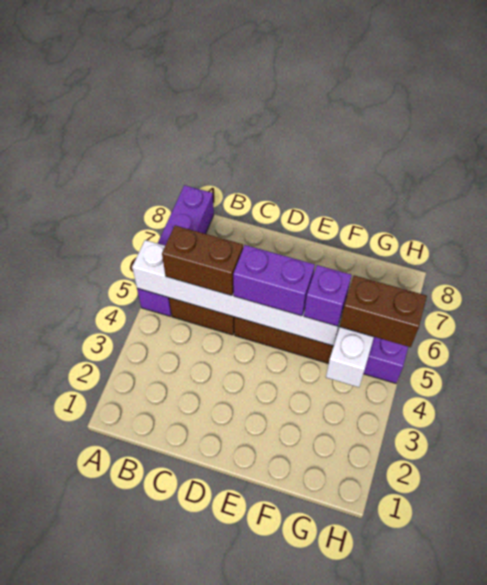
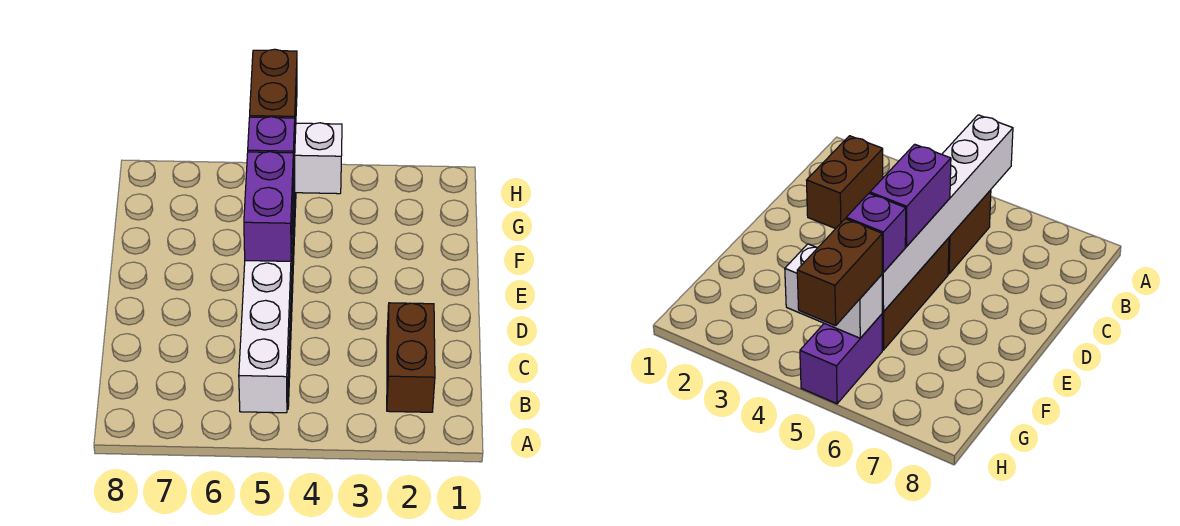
purple brick A5:A8 level 1 -> none
brown brick B5:C5 level 3 -> brown brick B2:C2 level 1

